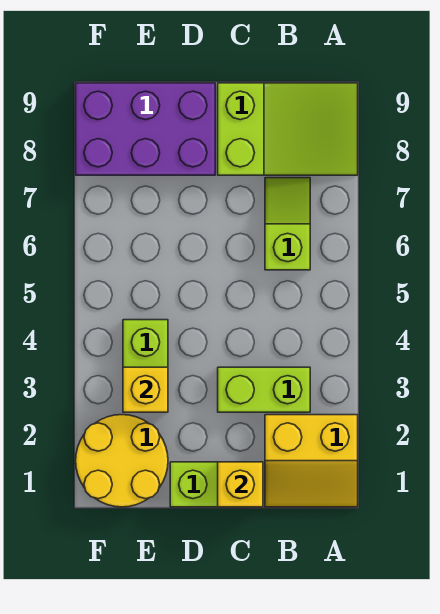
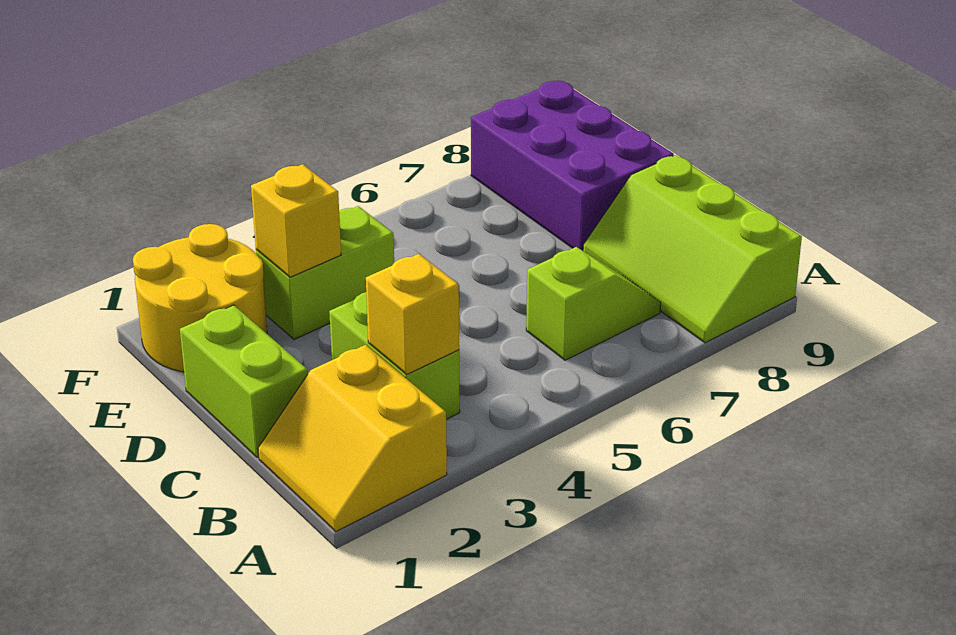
lime slope A8:C9 level 1 top C -> lime slope A8:C9 level 1 top 9
yellow brick C1 level 2 -> yellow brick B3 level 2

